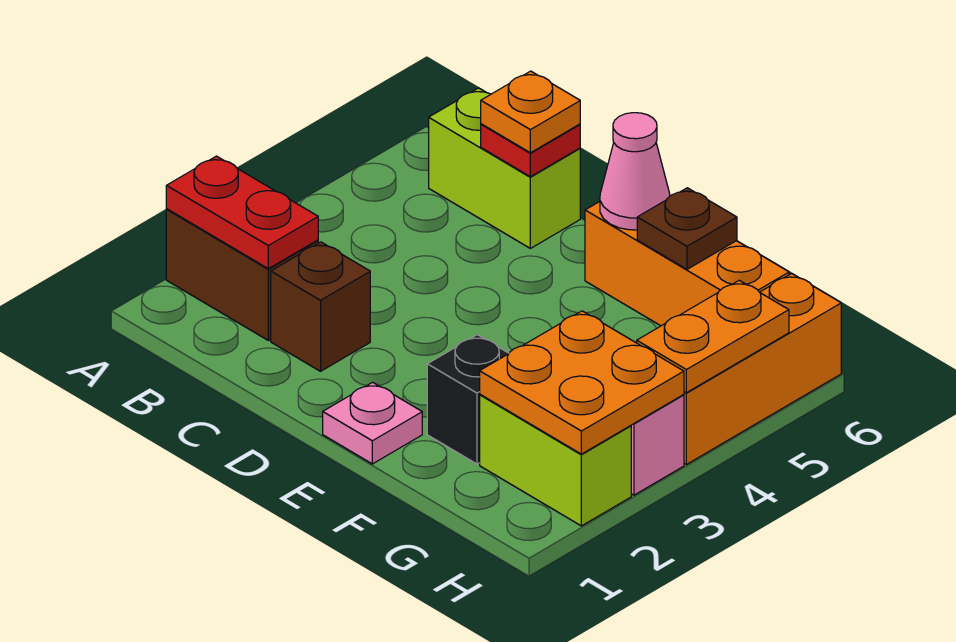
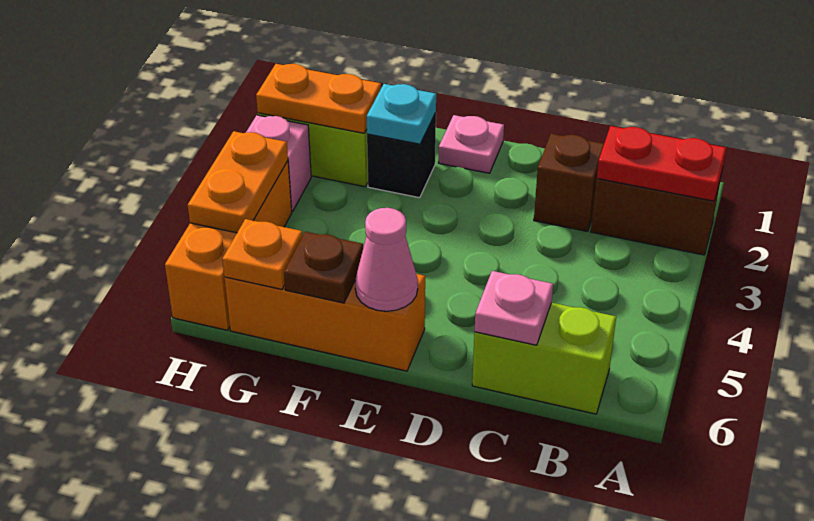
red plate C6 level 2 -> pink plate C6 level 2
orange plate C6 level 3 -> orange plate G6 level 2
none -> cyan plate F2 level 2
orange plate G2:H3 level 2 -> orange plate G2:H2 level 2

